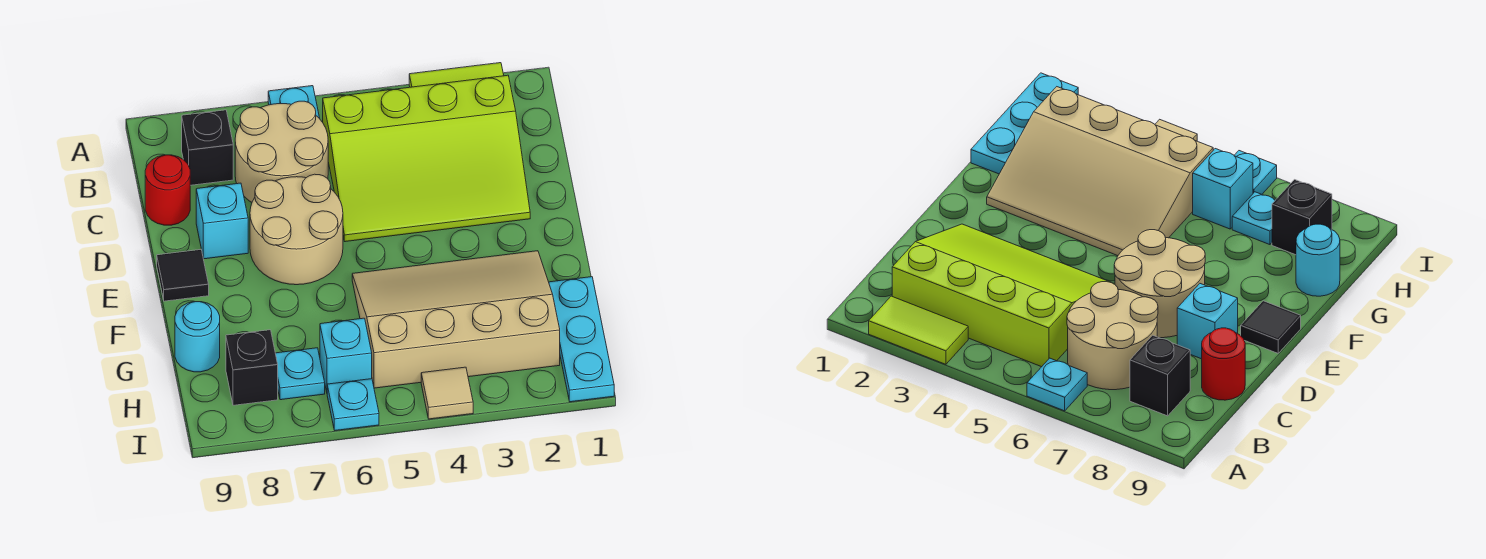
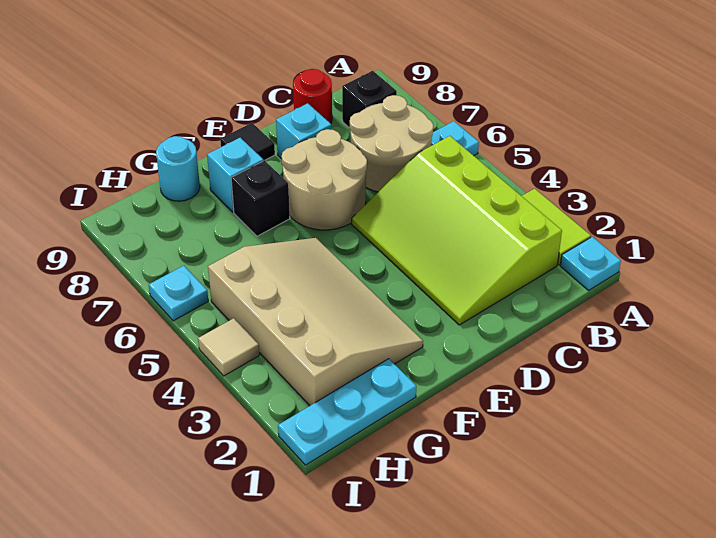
cyan brick H6 level 1 -> cyan brick F8 level 1
cyan plate H7 level 1 -> cyan plate A1 level 1
black brick H8 level 1 -> black brick F7 level 1

